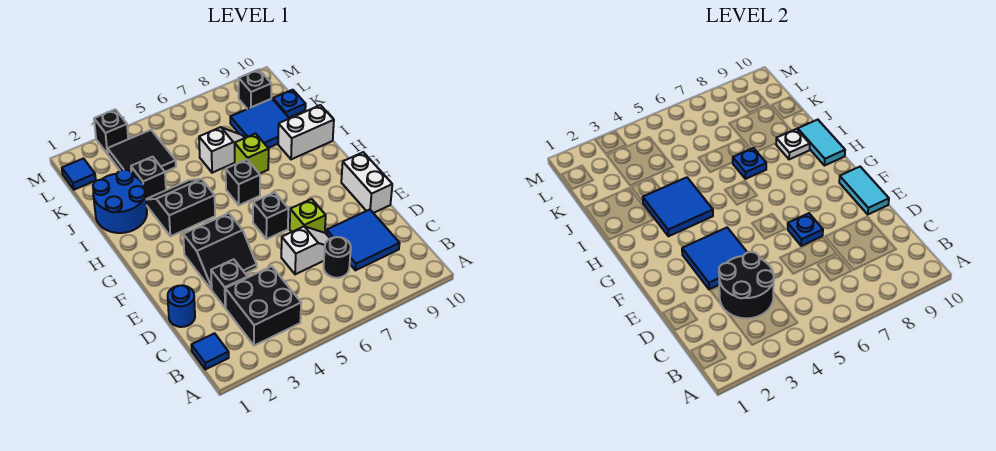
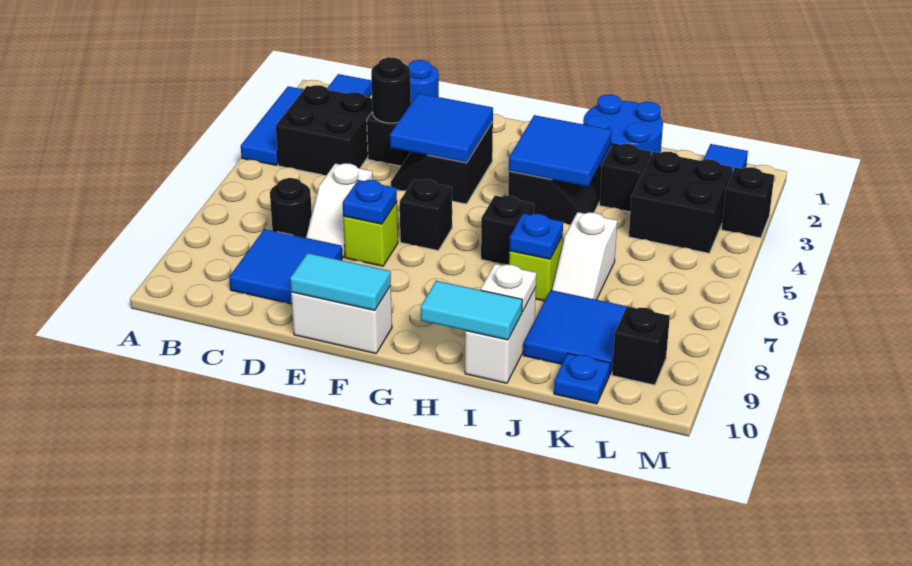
none -> blue tile A2:A4 level 1
black round brick C3:D4 level 2 -> black round brick D3 level 2
black tile K3:L4 level 1 -> black brick K3:L4 level 1

